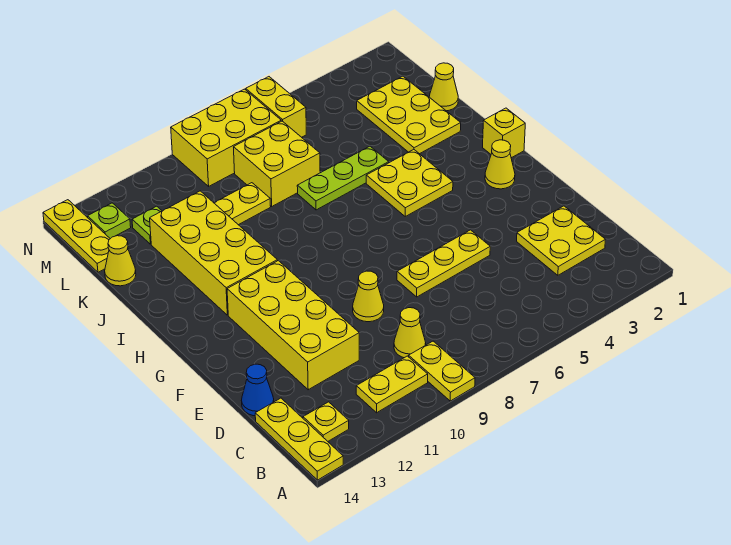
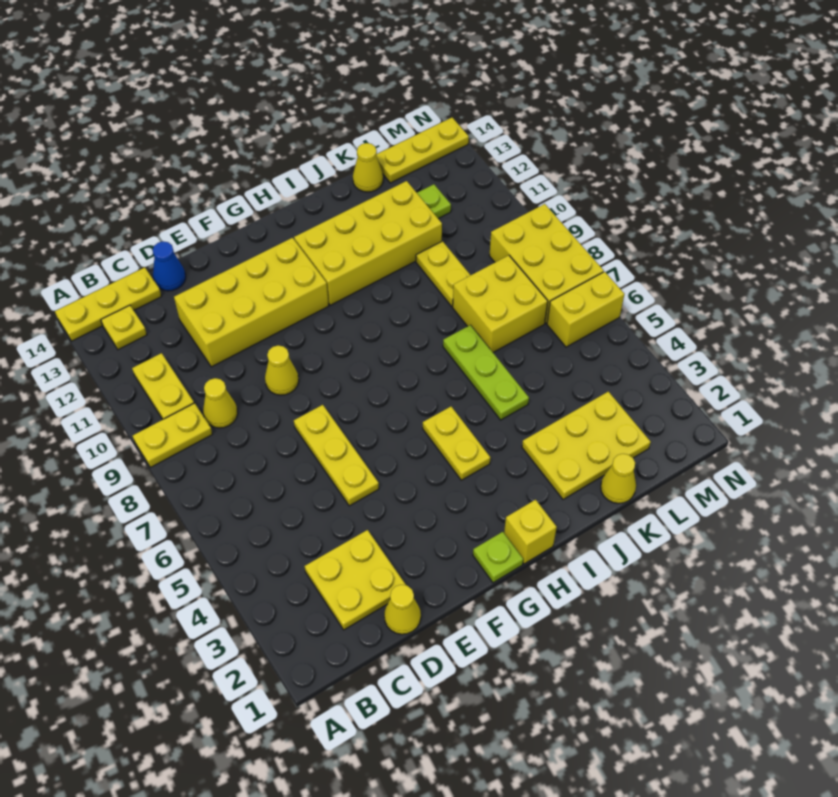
yellow cone G2 level 1 -> yellow cone D1 level 1
yellow plate H4:I5 level 1 -> yellow plate H4:H5 level 1
lime plate M13 level 1 -> lime plate G1 level 1

